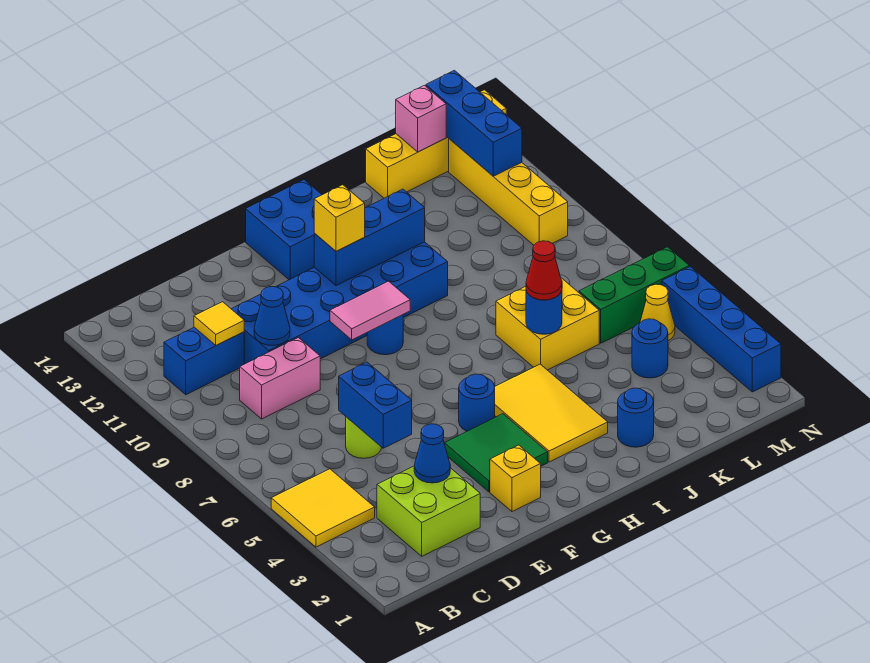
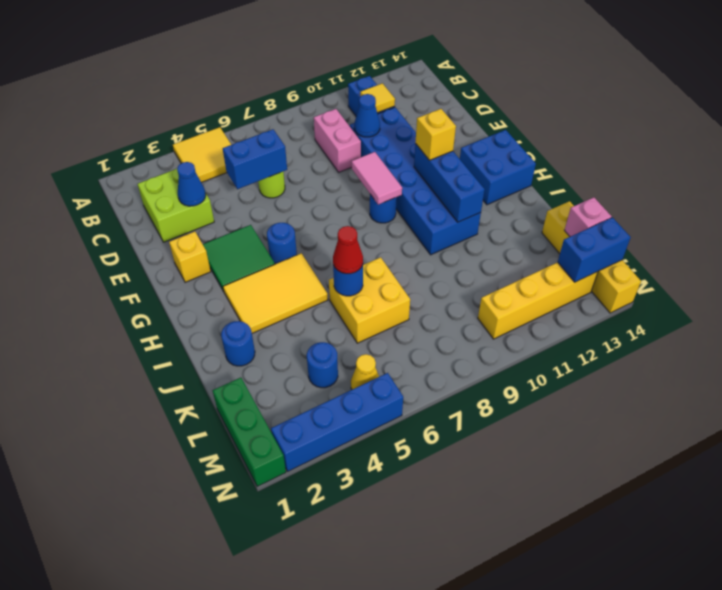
green brick L6:N6 level 1 -> green brick L1:N1 level 1
blue brick M12:M14 level 2 -> blue brick M13:M14 level 2

